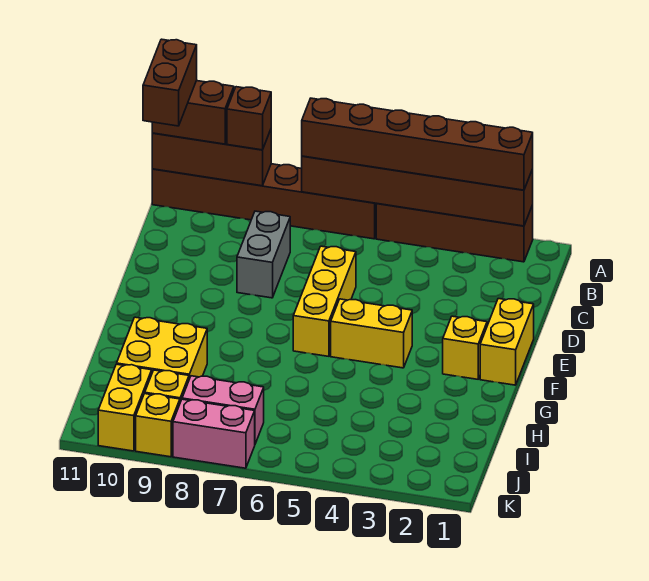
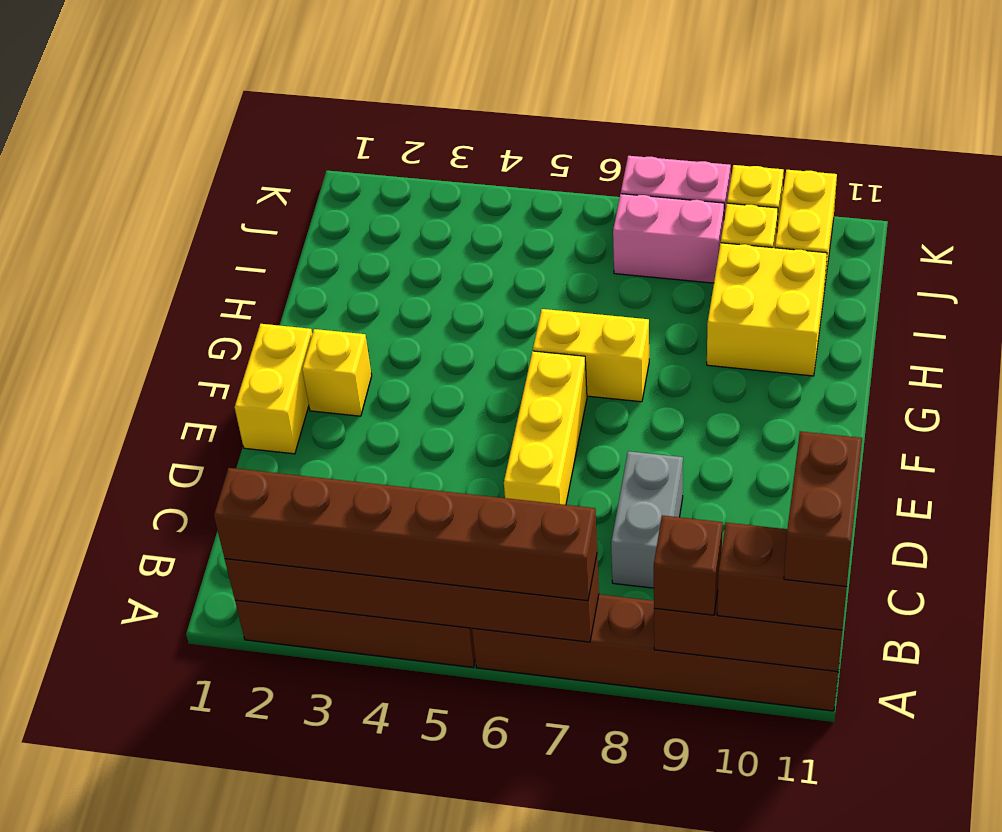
yellow brick F4:F5 level 1 -> yellow brick G6:G7 level 1

